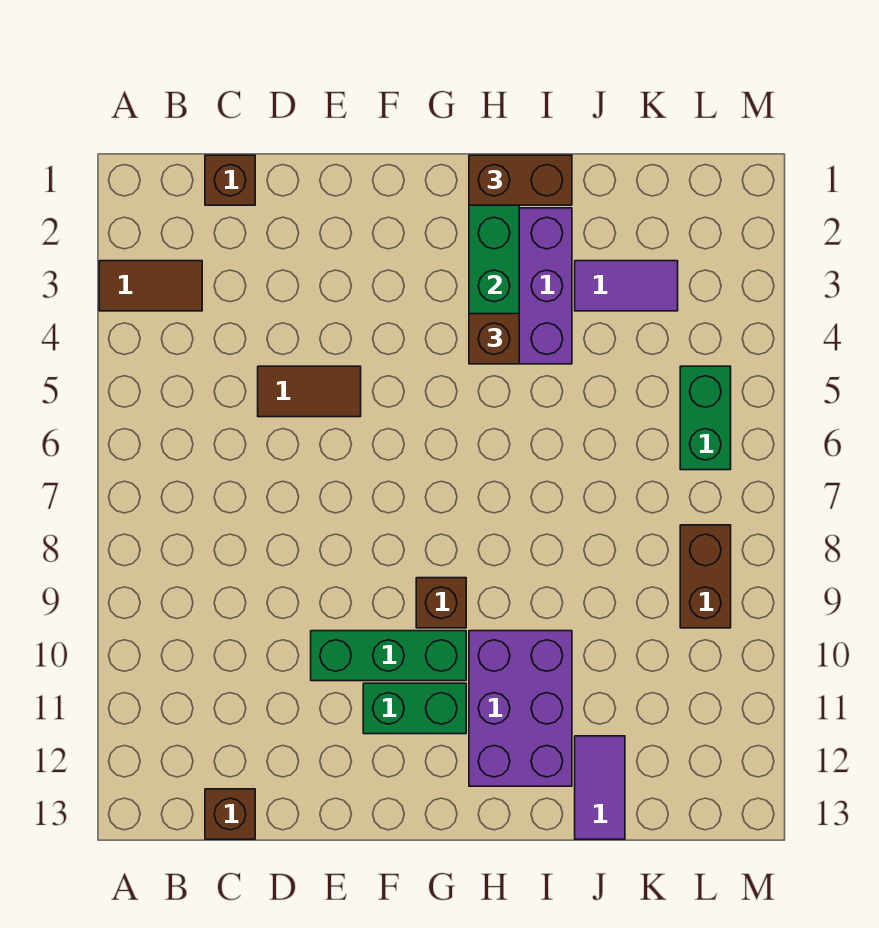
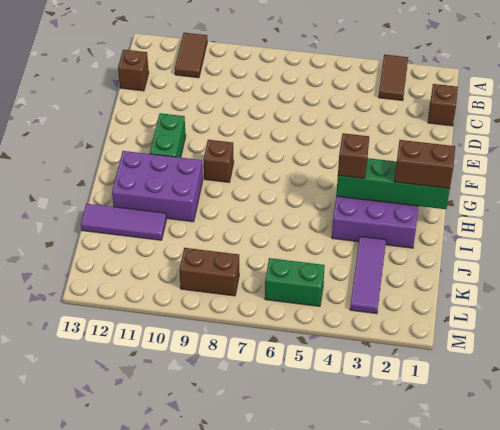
brown tile D5:E5 level 1 -> brown tile A11:B11 level 1
green brick E10:G10 level 1 -> none
brown brick H1:I1 level 3 -> brown brick H1:H2 level 3
purple tile J3:K3 level 1 -> purple tile J3:L3 level 1
purple tile J12:J13 level 1 -> purple tile J11:J13 level 1

